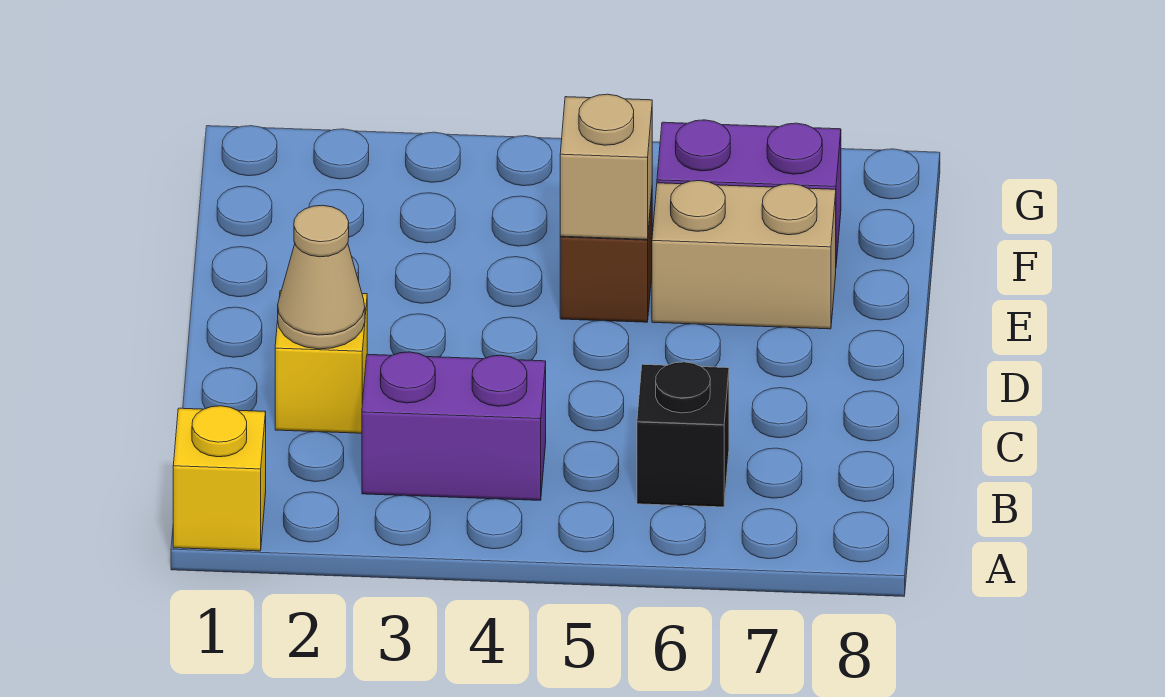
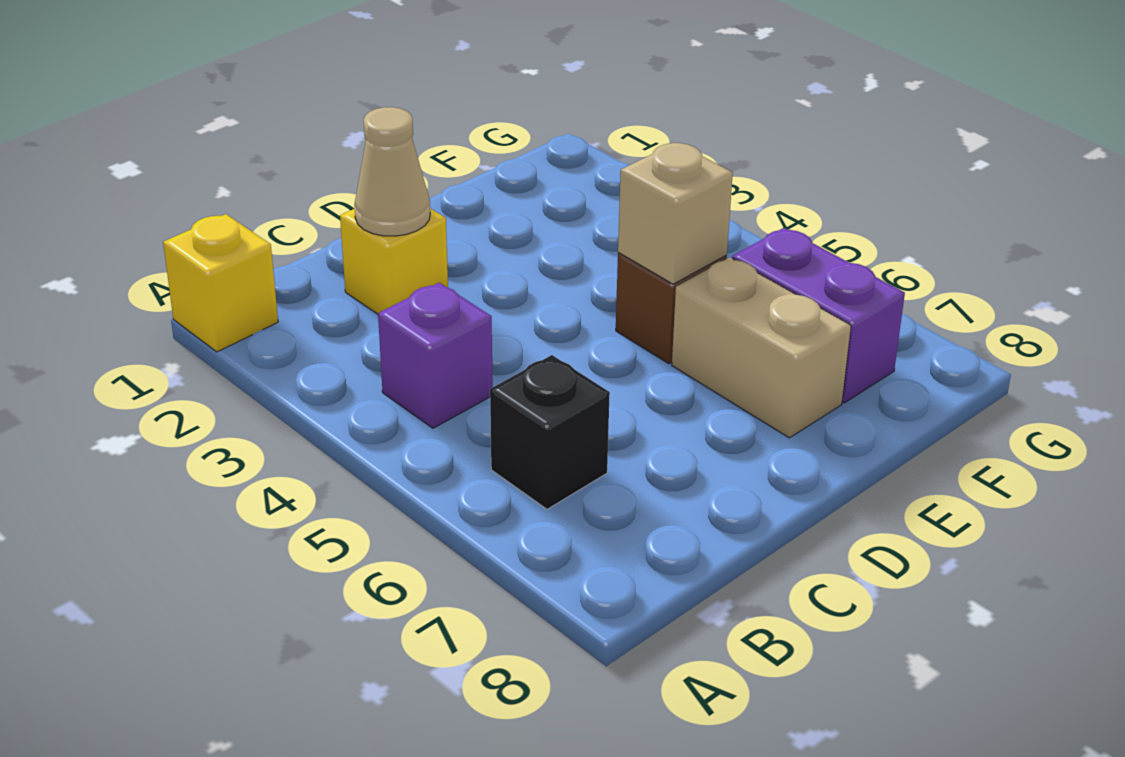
purple brick B3:B4 level 1 -> purple brick B4 level 1

